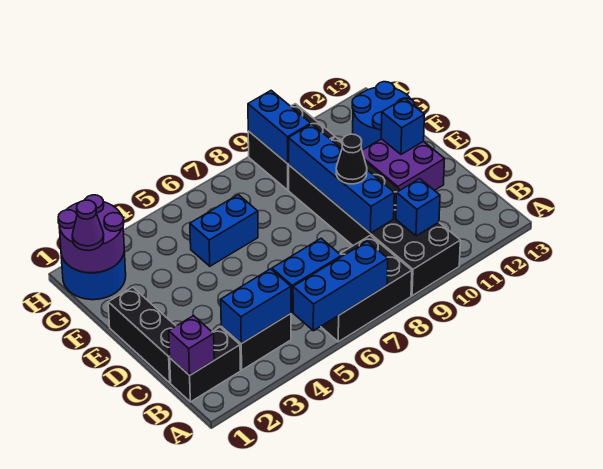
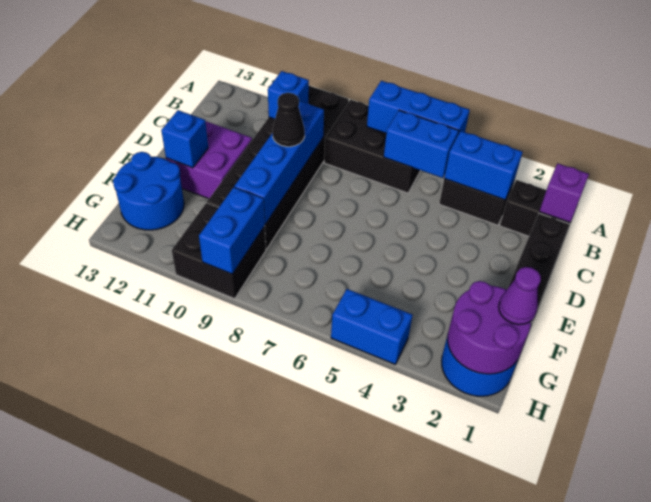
blue brick F5:F6 level 1 -> blue brick H4:H5 level 1

